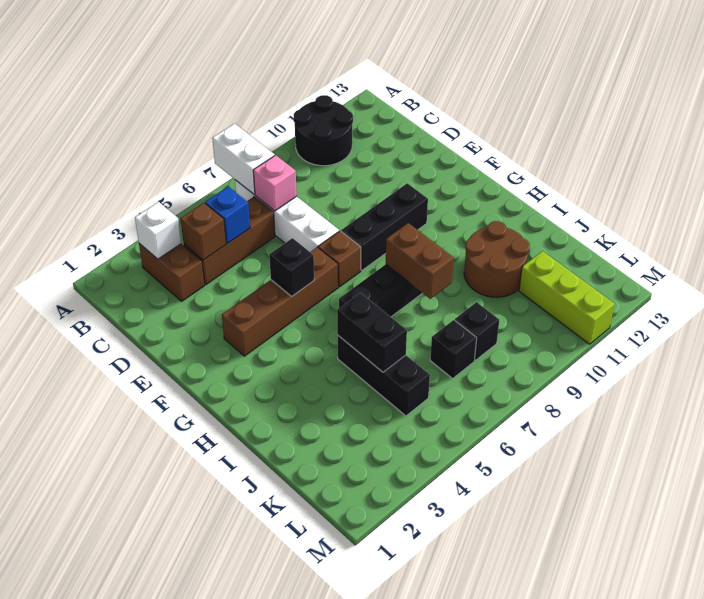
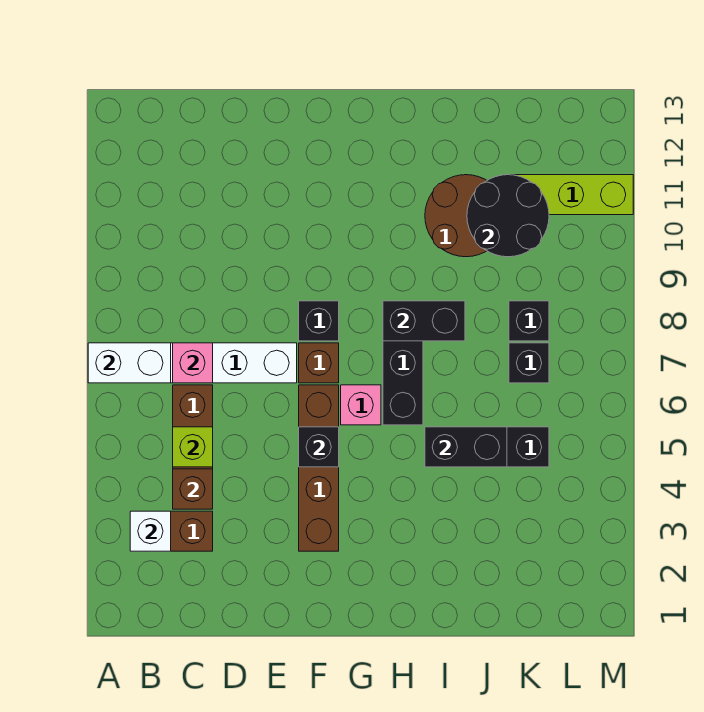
black round brick A10:B11 level 1 -> black round brick J10:K11 level 2
blue brick C5 level 2 -> lime brick C5 level 2
black brick F8:F10 level 1 -> black brick F8 level 1
none -> pink brick G6 level 1
brown brick H8:I8 level 2 -> black brick H8:I8 level 2

